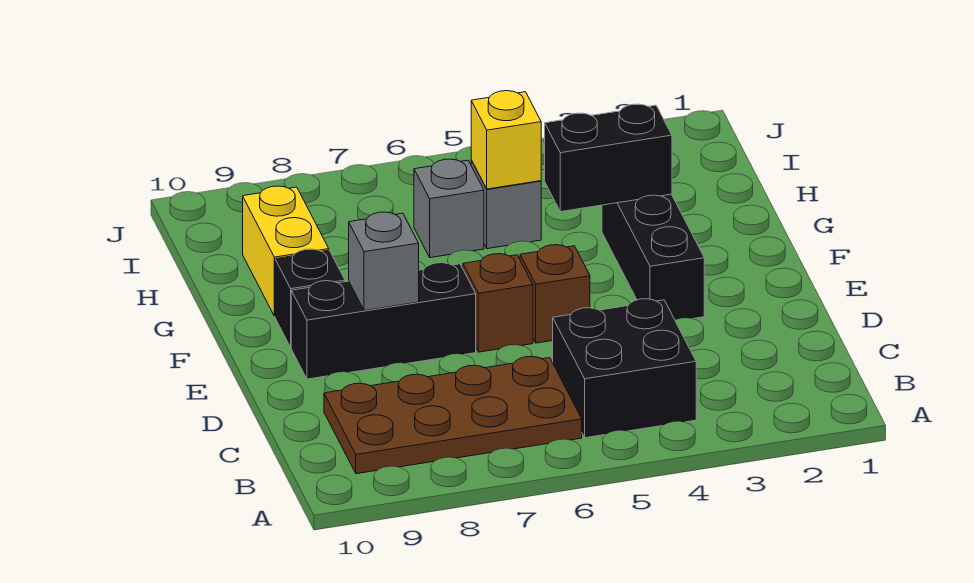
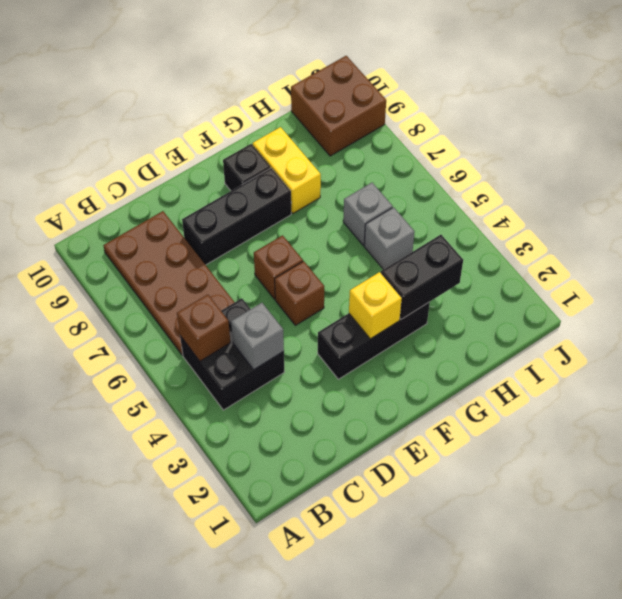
none -> brown brick B5 level 2
black brick E7:E9 level 1 -> black brick D8:F8 level 1
grey brick E8 level 2 -> grey brick C4 level 2
black brick G3:G4 level 2 -> black brick G3:H3 level 2
yellow brick G9:H9 level 1 -> yellow brick G8:G9 level 1
yellow brick H5 level 2 -> yellow brick F3 level 2
none -> brown brick I9:J10 level 1

